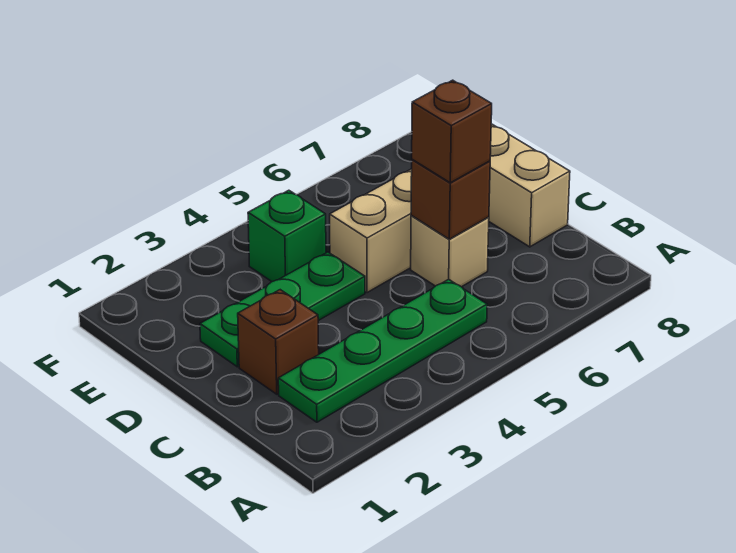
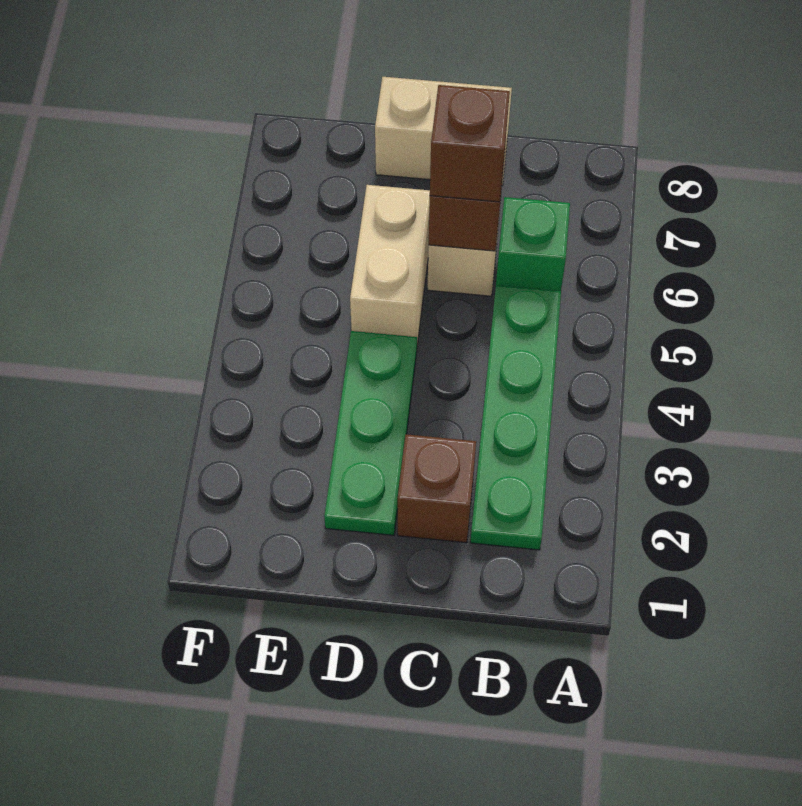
green brick E4 level 1 -> green brick B6 level 1

